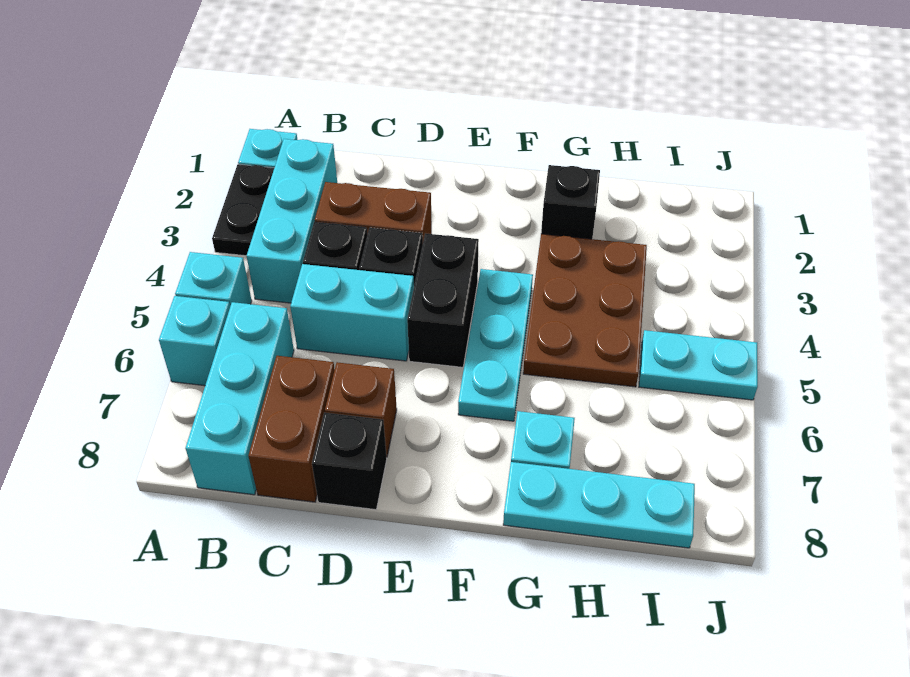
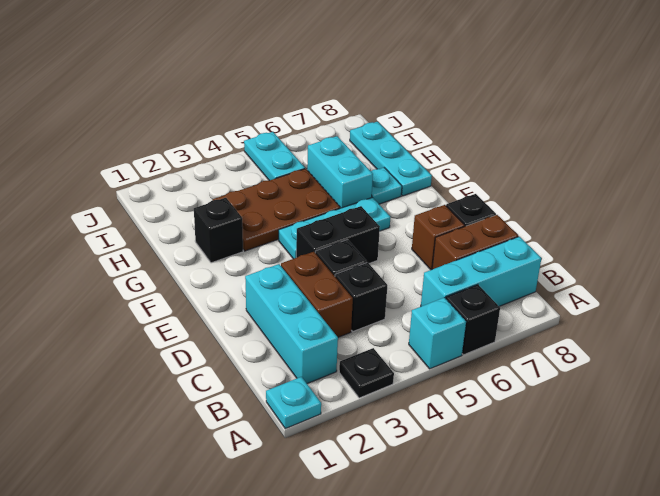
black plate A2:A3 level 1 -> black plate A3 level 1
cyan brick A6 level 1 -> black brick A6 level 1
cyan brick B2:B4 level 1 -> cyan brick B2:D2 level 1
cyan brick C5:D5 level 1 -> cyan brick G6:H6 level 1

